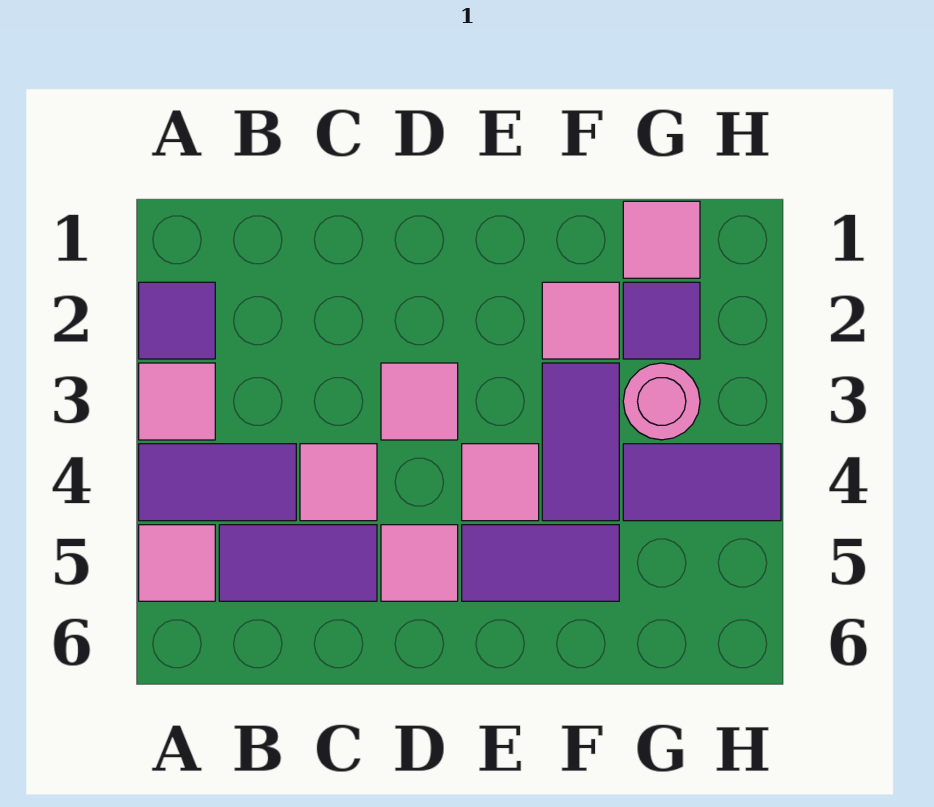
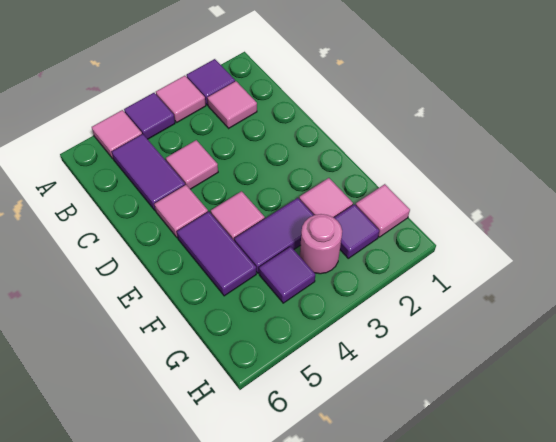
purple tile A4:B4 level 1 -> purple tile A4 level 1
pink tile D3 level 1 -> pink tile B2 level 1
purple tile G4:H4 level 1 -> purple tile G4 level 1

